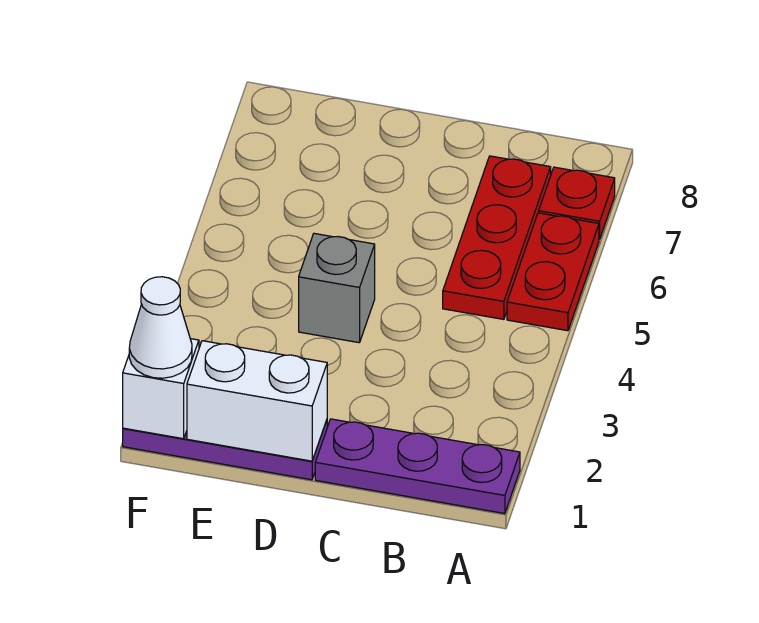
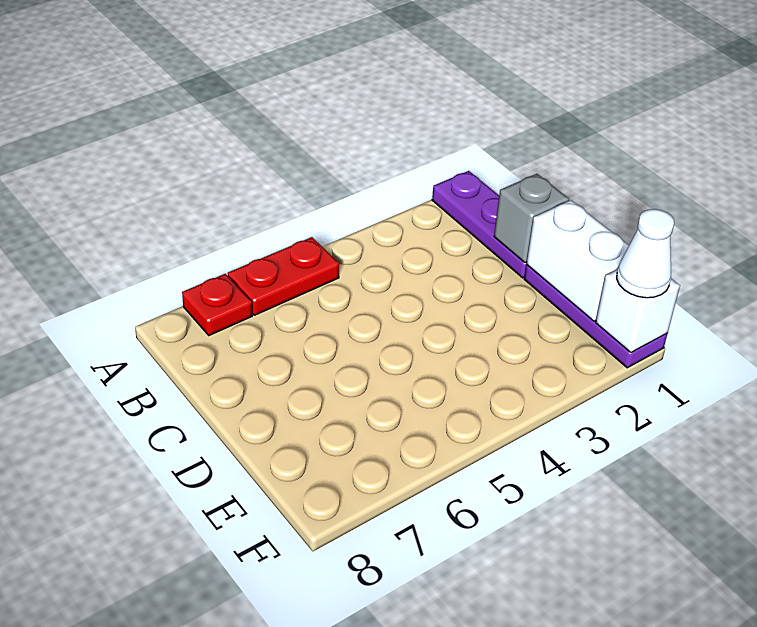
red plate B5:B7 level 1 -> none
grey brick D4 level 1 -> grey brick C1 level 2

